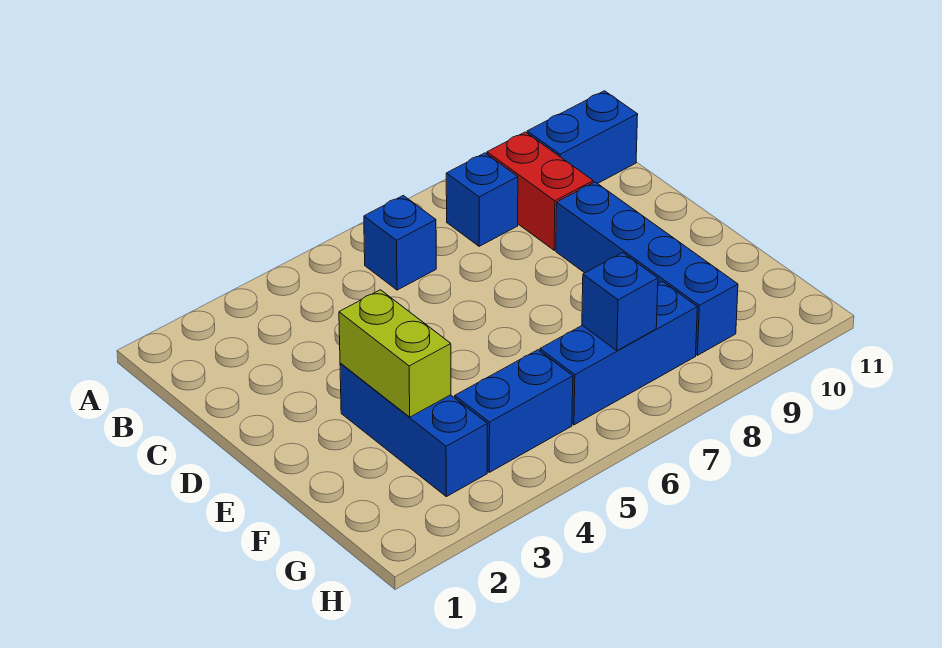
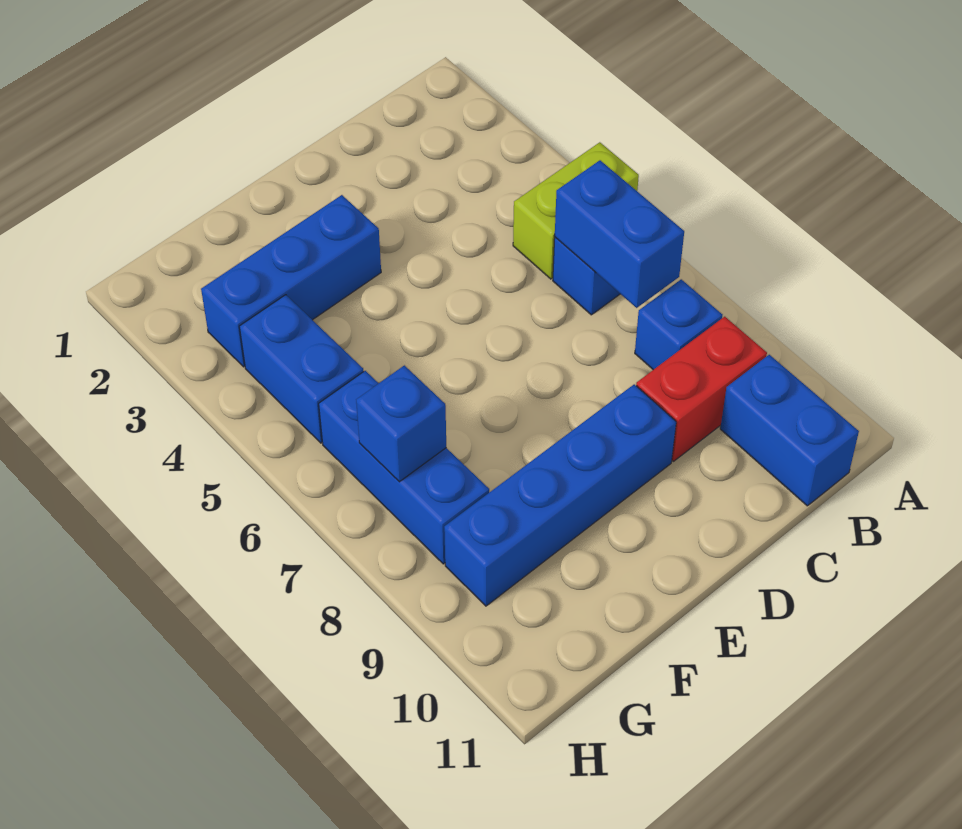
none -> blue brick B6:B7 level 2
lime brick E3:F3 level 2 -> lime brick A5:B5 level 1

